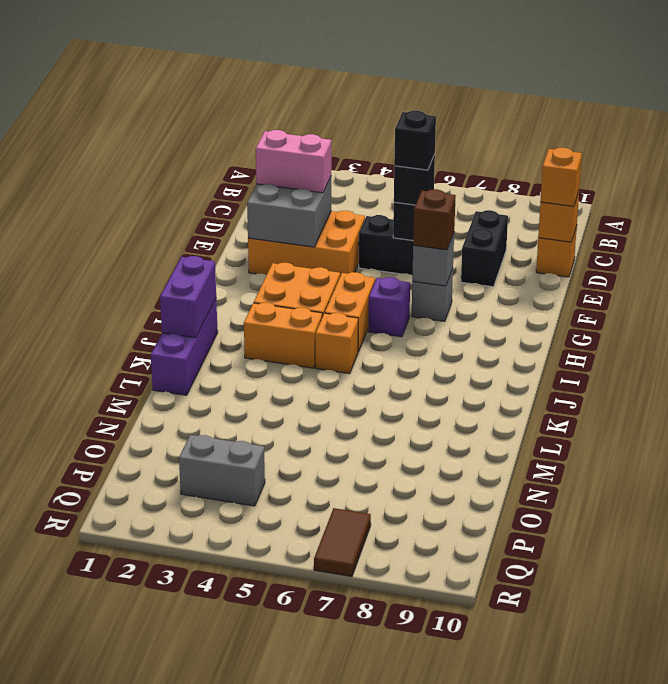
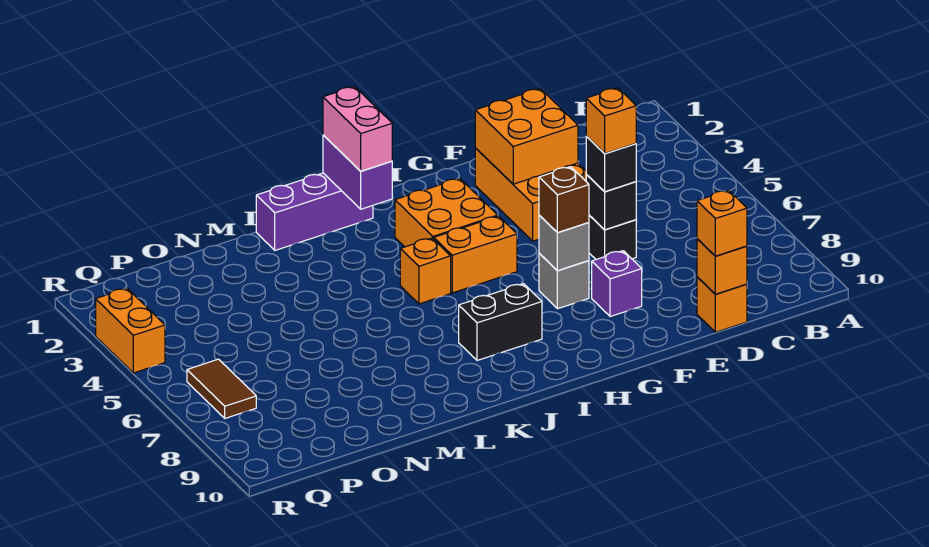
black brick D8:E8 level 1 -> black brick I8:J8 level 1
grey brick E2:F3 level 2 -> orange brick E2:F3 level 2
pink brick E2:E3 level 3 -> pink brick J1:J2 level 3
black brick E6 level 4 -> orange brick E6 level 4
purple brick H6 level 1 -> purple brick F8 level 1
purple brick J1:K1 level 2 -> purple brick J1:J2 level 2
orange brick J3:J4 level 1 -> orange brick R3:R4 level 1
grey brick P3:P4 level 1 -> none
brown tile Q7:R7 level 1 -> brown tile Q6:Q7 level 1

